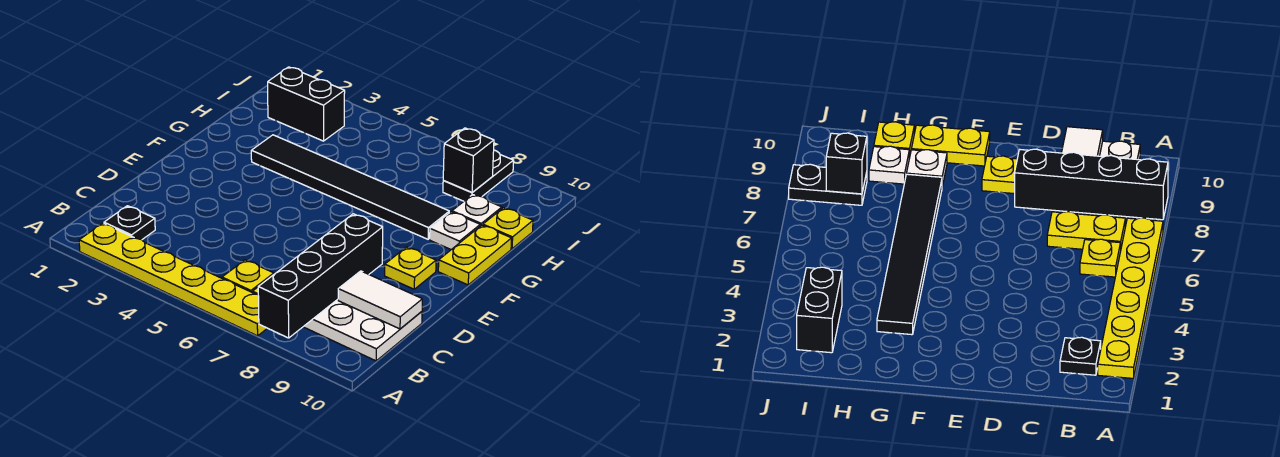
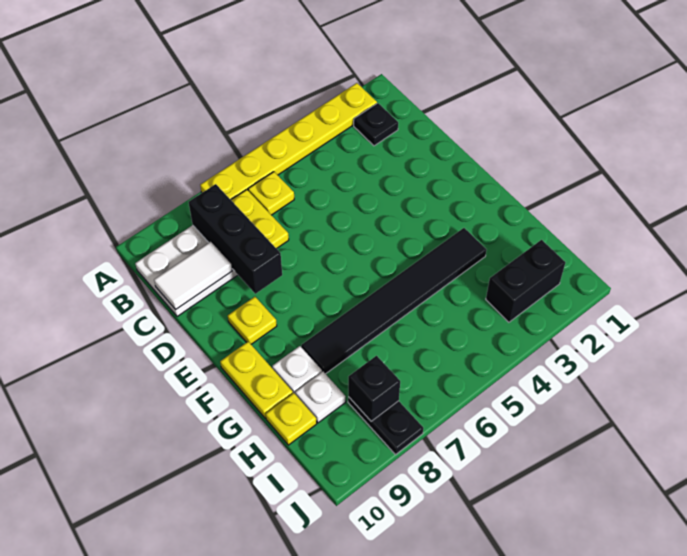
black brick A8:D8 level 2 -> black brick B8:D8 level 2

